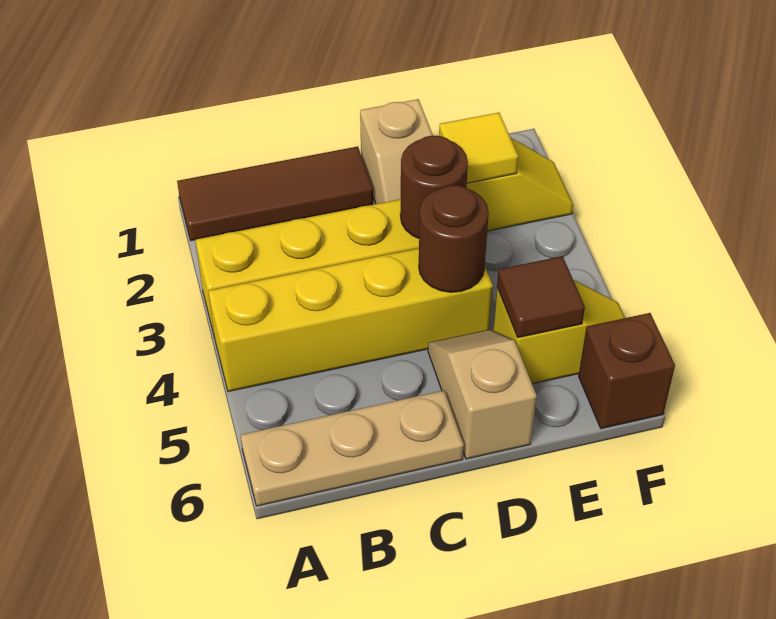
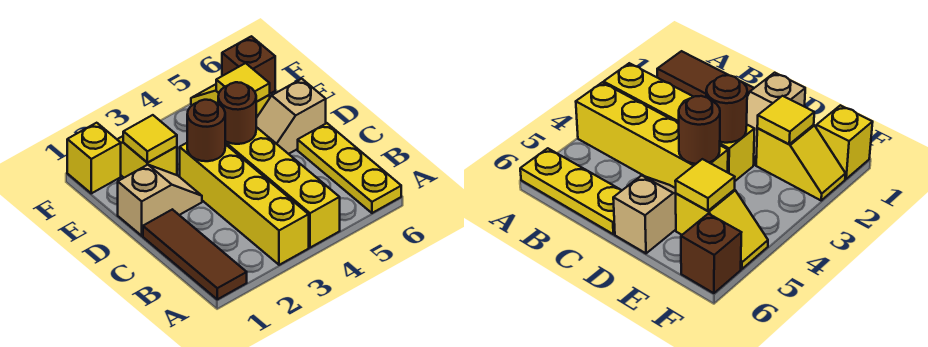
tan plate A6:C6 level 1 -> yellow plate A6:C6 level 1
brown tile E5 level 2 -> yellow tile E5 level 2
none -> yellow brick F1 level 1

